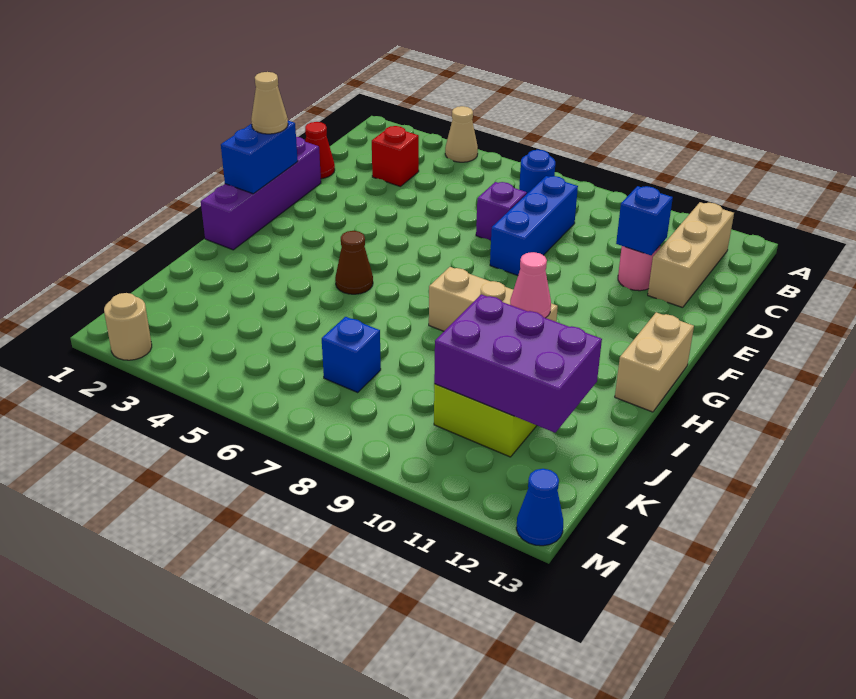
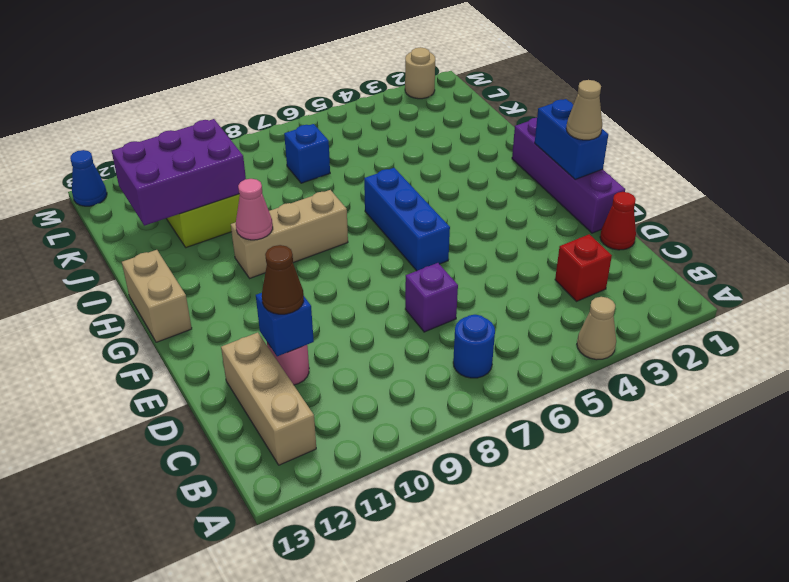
blue brick C8:E8 level 1 -> blue brick F6:H6 level 1
brown cone H5 level 1 -> brown cone D11 level 3

